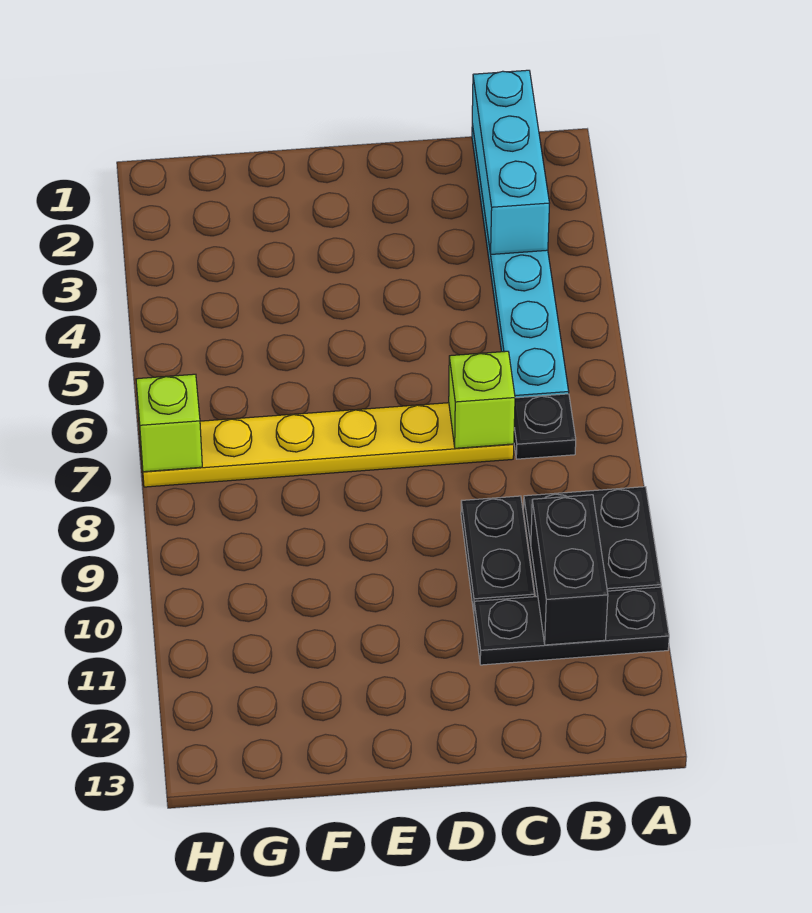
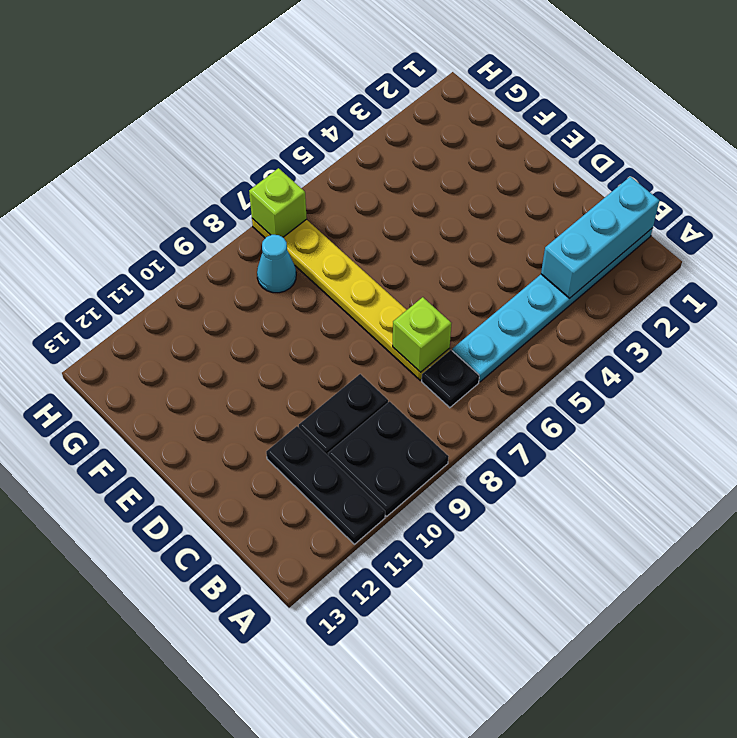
black brick B10:B11 level 2 -> none
none -> cyan cone G8 level 1

